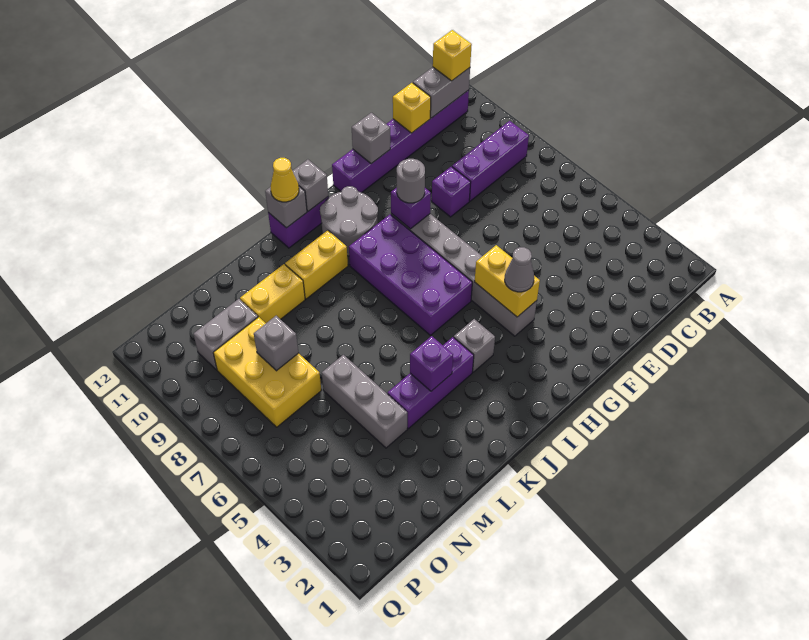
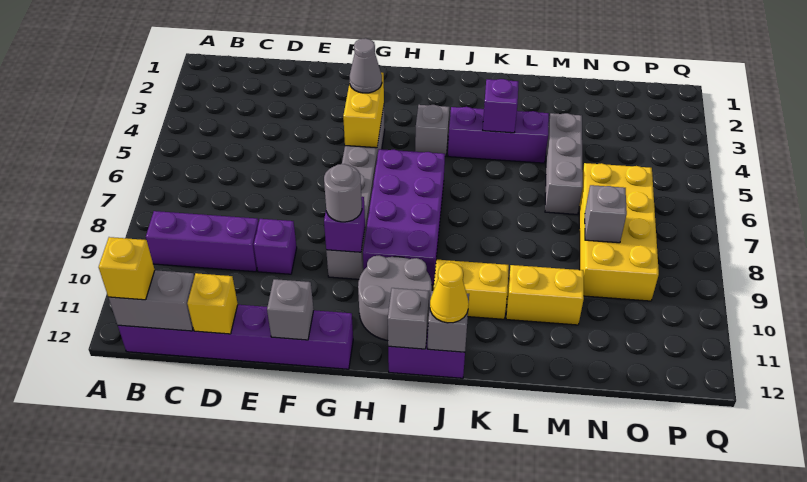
yellow brick N7:O9 level 1 -> yellow brick N6:O9 level 1
grey brick N10:O10 level 1 -> none

